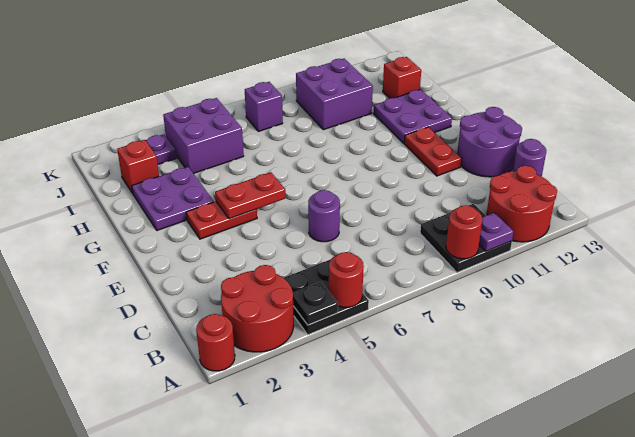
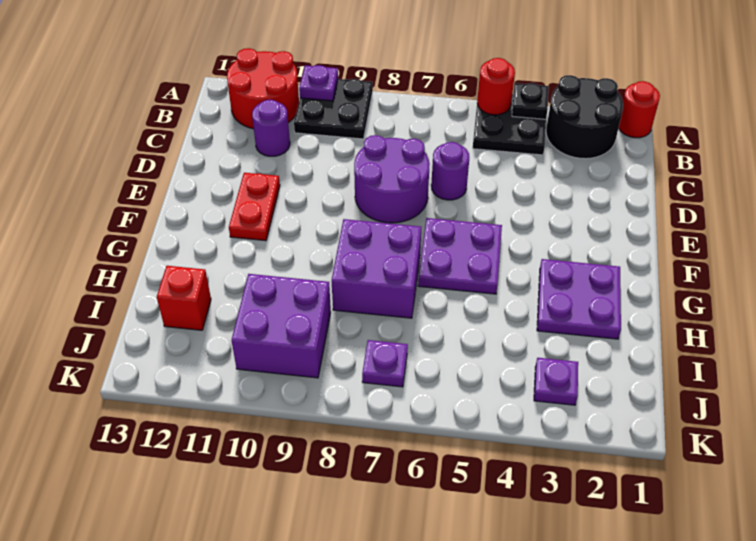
red round brick A2:B3 level 1 -> black round brick A2:B3 level 1
red round brick A9 level 2 -> none
purple round brick C13 level 1 -> purple round brick C11 level 1
purple round brick D12:E13 level 1 -> purple round brick D7:E8 level 1
red plate F3:F4 level 1 -> none
red plate F4:F5 level 2 -> none
purple plate G11:H12 level 1 -> purple plate F5:G6 level 1
red brick I2 level 1 -> none
purple brick I4:J5 level 1 -> purple brick G7:H8 level 1
purple brick J7 level 1 -> purple plate J7 level 1

